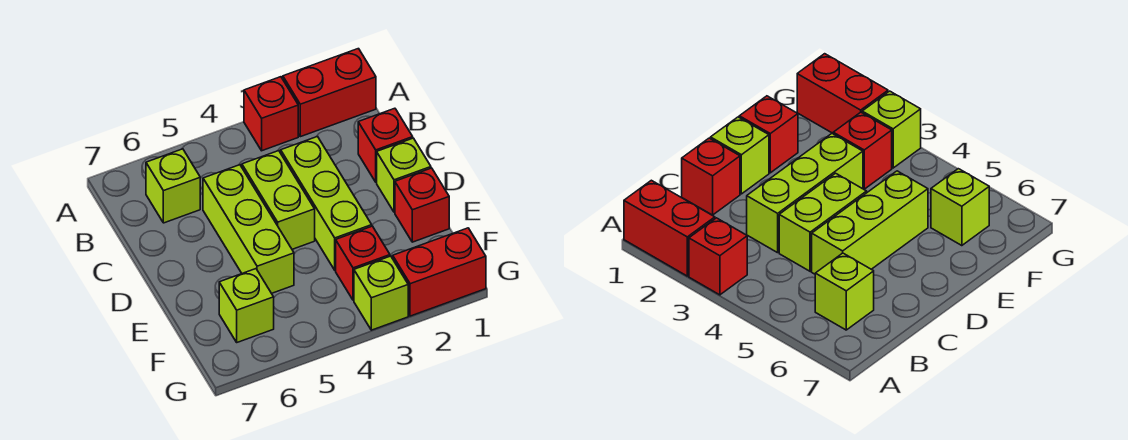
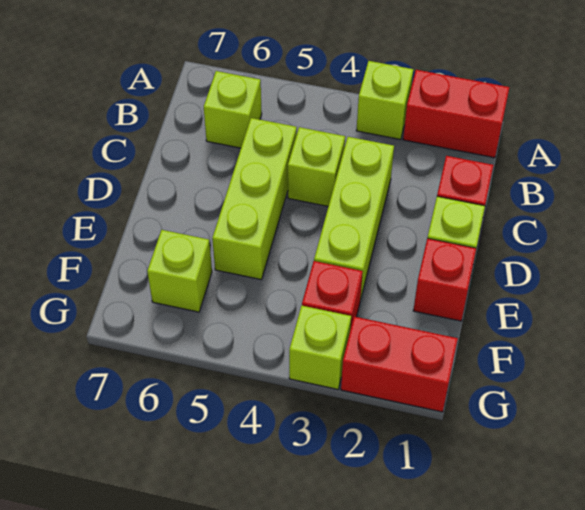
red brick A3 level 1 -> lime brick A3 level 1
lime brick C4:D4 level 1 -> lime brick C4 level 1

